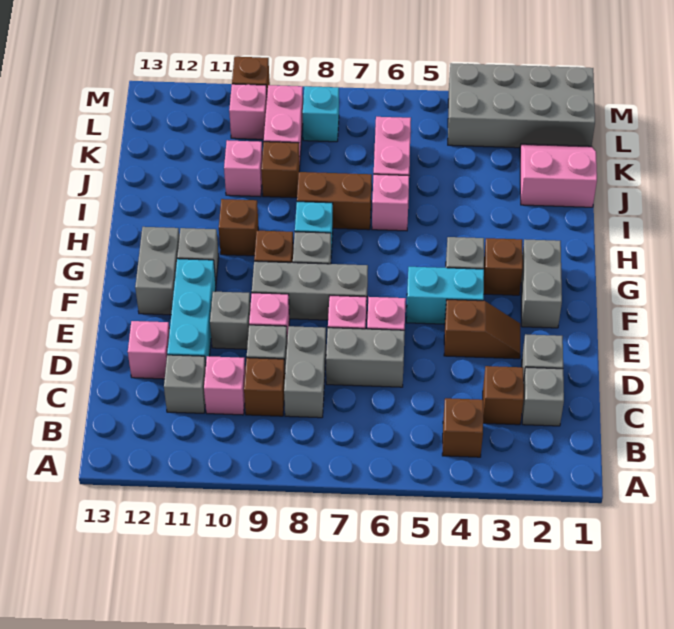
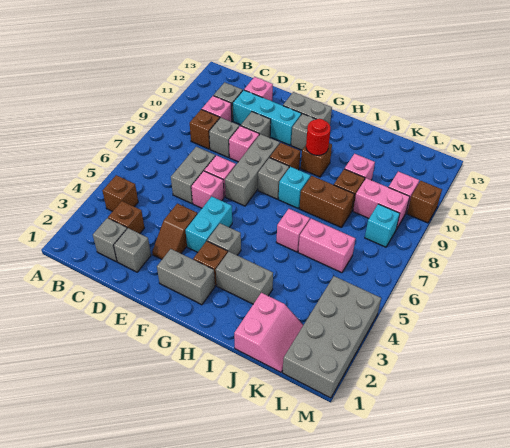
grey brick C8:D8 level 1 -> grey brick H3:I3 level 1
none -> red round brick H10 level 2
brown brick I7:I8 level 1 -> brown brick I8:J8 level 1

